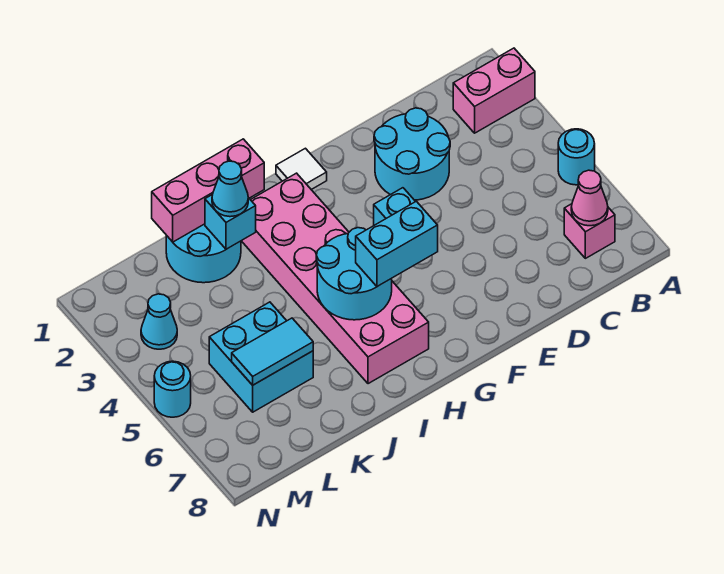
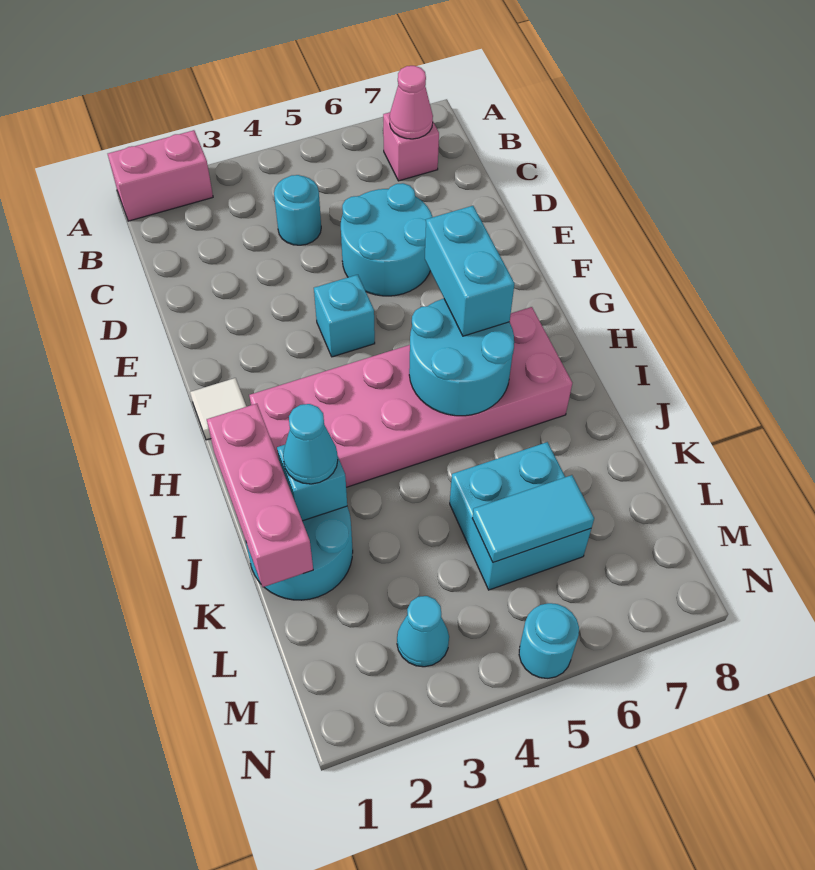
pink brick A2:B2 level 1 -> pink brick A1:A2 level 1
cyan round brick A5 level 1 -> cyan round brick C4 level 1
cyan round brick D2:E3 level 1 -> cyan round brick D5:E6 level 1
cyan tile K6:L6 level 2 -> cyan tile L5:L6 level 2

